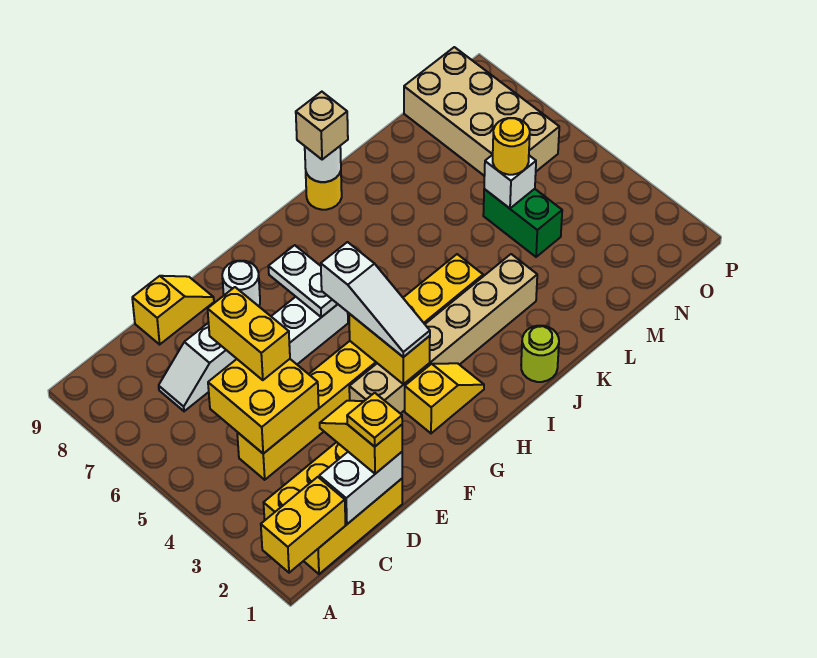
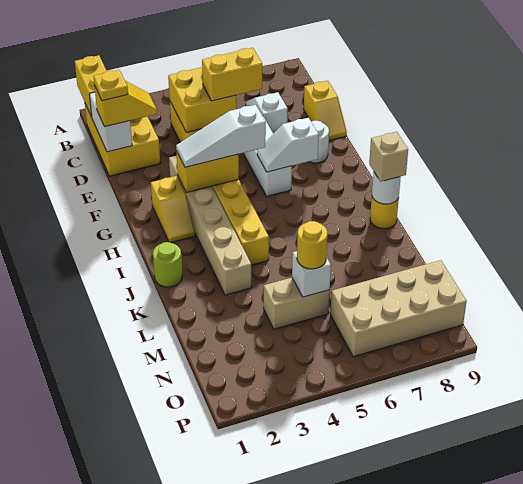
white plate G6:G7 level 2 -> white slope G6:G7 level 2 top 7
green brick M4:M5 level 1 -> tan brick M4:M5 level 1

